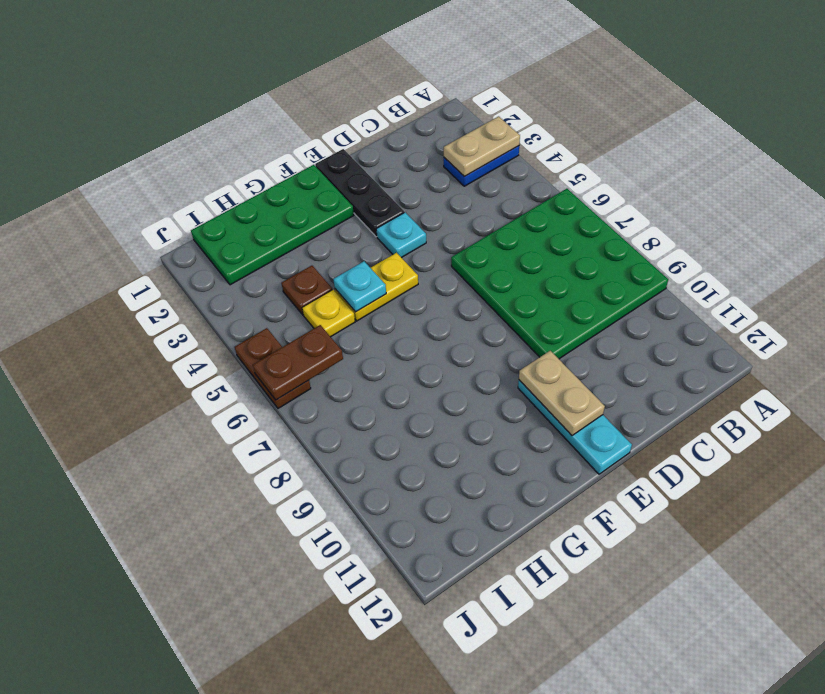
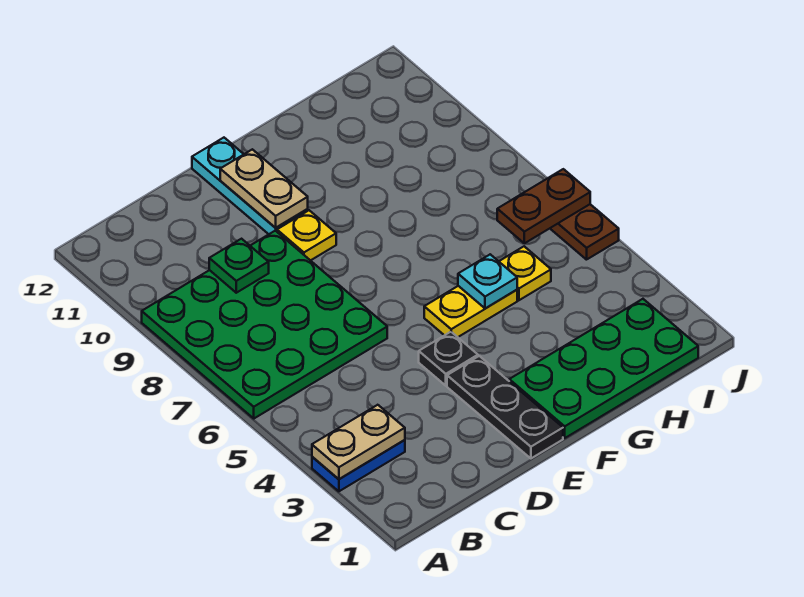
none -> green plate C9 level 2
cyan plate E4 level 1 -> black plate E4 level 1
none -> yellow plate E9 level 1
brown plate H4 level 1 -> none

